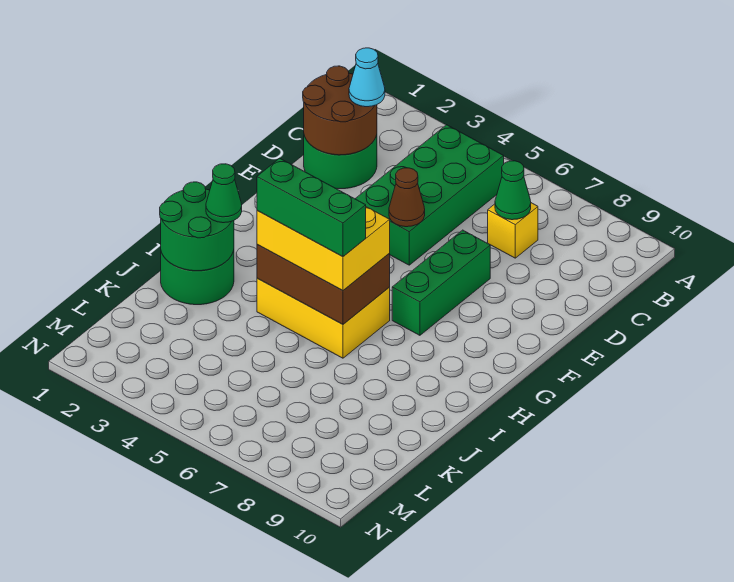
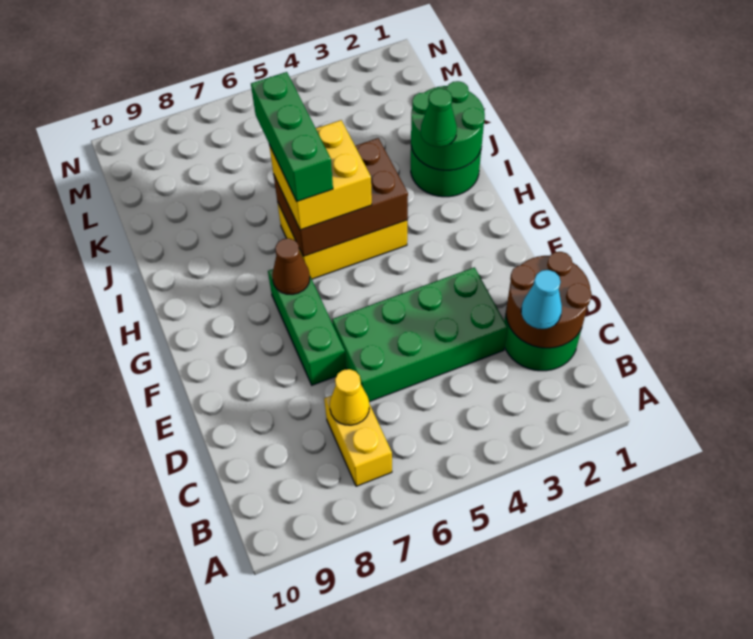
green brick B4:E5 level 1 -> green brick D3:E6 level 1
yellow brick C7 level 1 -> yellow brick B7:C7 level 1
green cone C7 level 2 -> yellow cone C7 level 2
brown cone E5 level 2 -> brown cone G7 level 2
yellow brick H4:I6 level 3 -> yellow brick H5:I6 level 3
green brick I4:I6 level 4 -> green brick H6:J6 level 4

